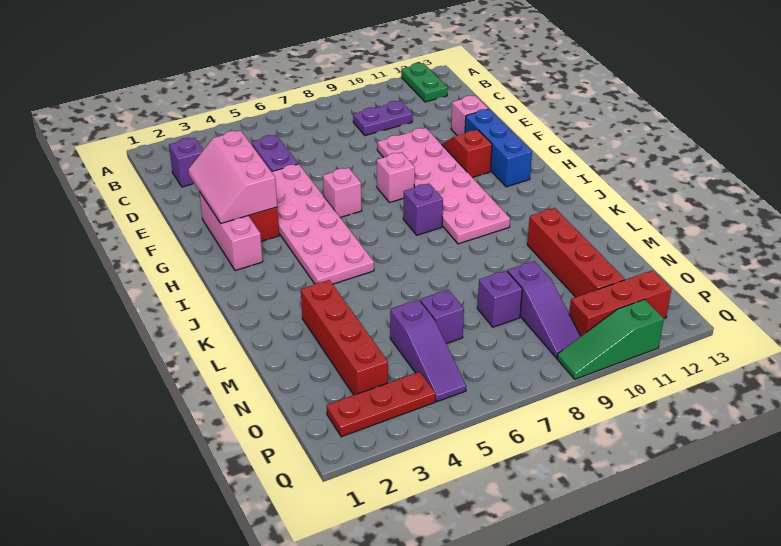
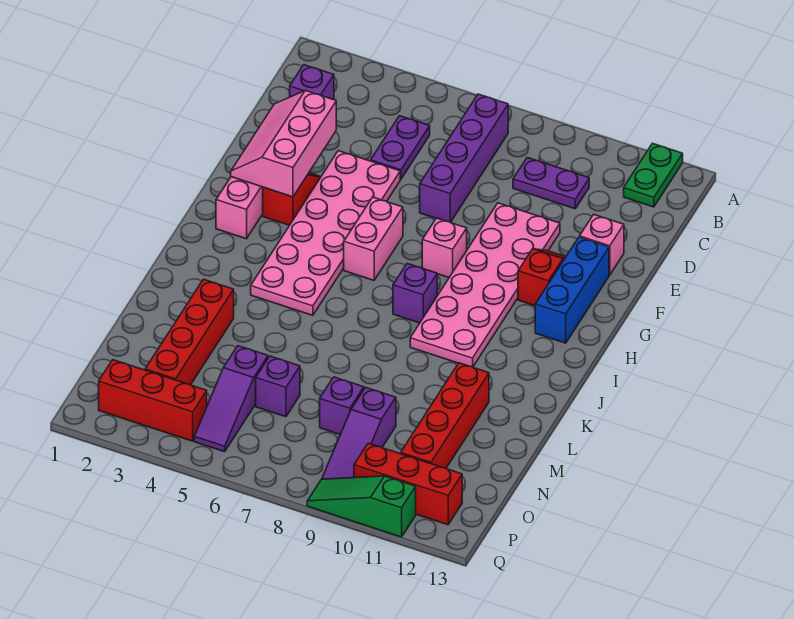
none -> purple brick B7:E7 level 1
pink brick G6 level 1 -> pink brick G6:H6 level 1
red plate P2:P4 level 1 -> red brick P2:P4 level 1

